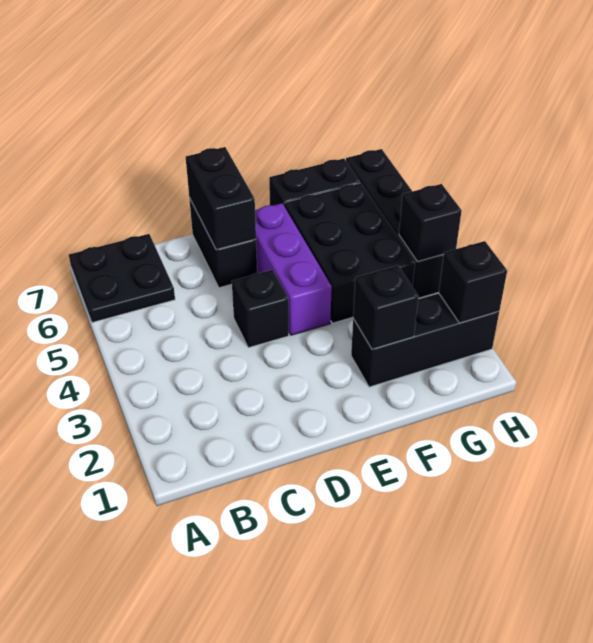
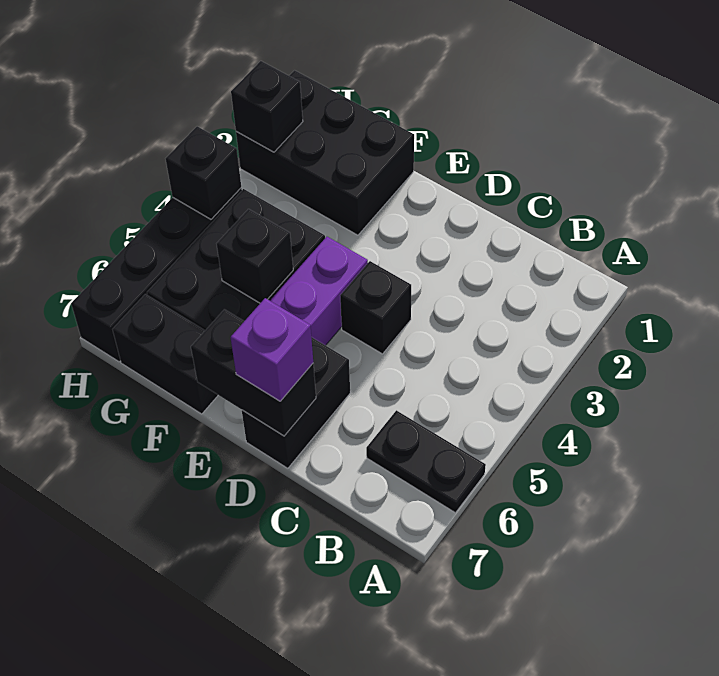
black plate A6:B7 level 1 -> black plate A6:B6 level 1
black brick D6:D7 level 2 -> black brick D7:E7 level 2
none -> purple brick D7 level 3
black brick F2:H2 level 1 -> black brick F1:H2 level 1
black brick F2 level 2 -> black brick F5 level 2

